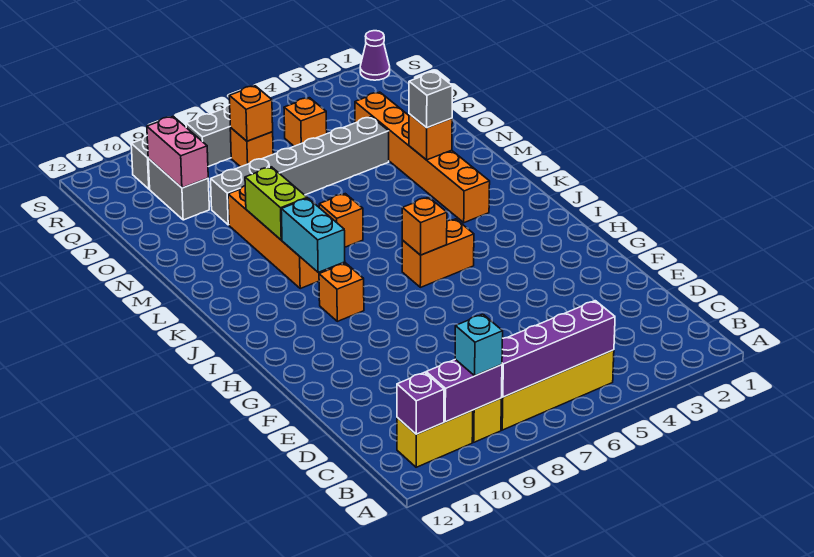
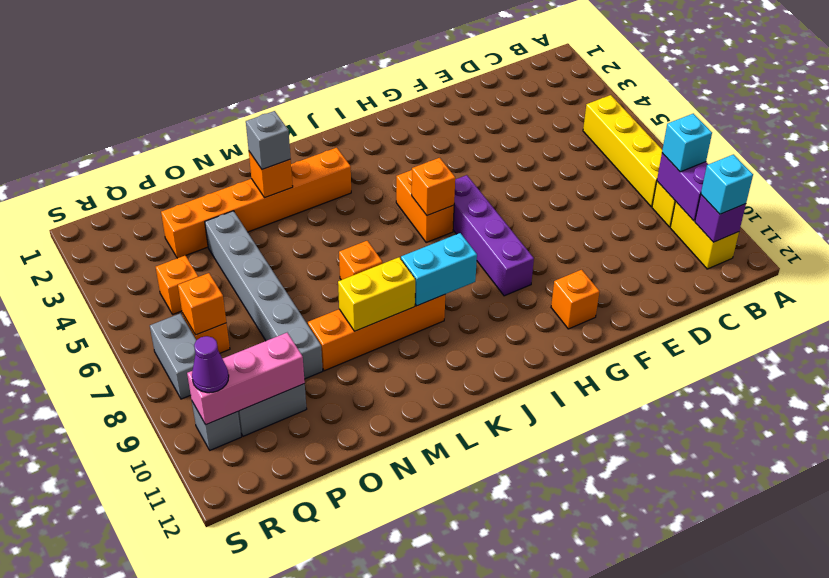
purple brick B5:B8 level 2 -> purple brick H6:H9 level 1
none -> cyan brick B11 level 3
orange brick I9 level 1 -> orange brick G11 level 1
lime brick L9:M9 level 2 -> yellow brick L9:M9 level 2
pink brick P10:Q10 level 2 -> pink brick P10:R10 level 2
purple cone S1 level 1 -> purple cone R10 level 3

